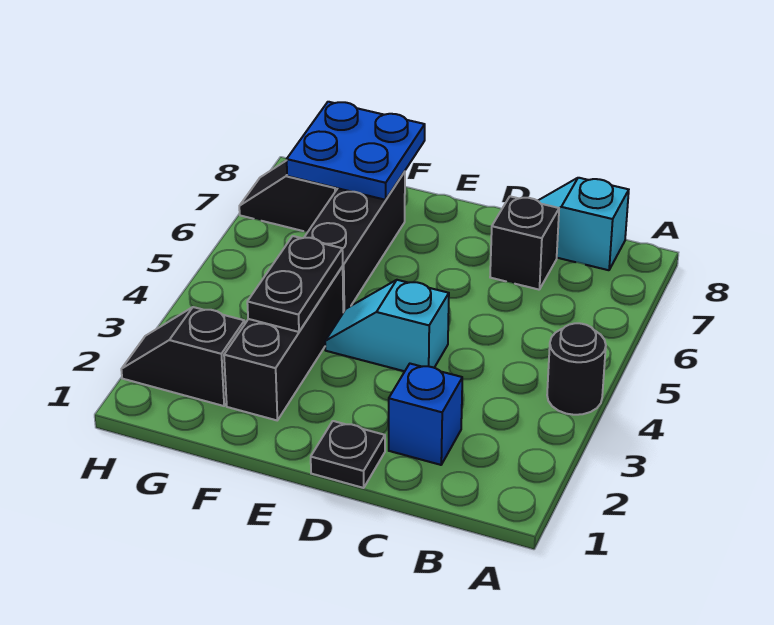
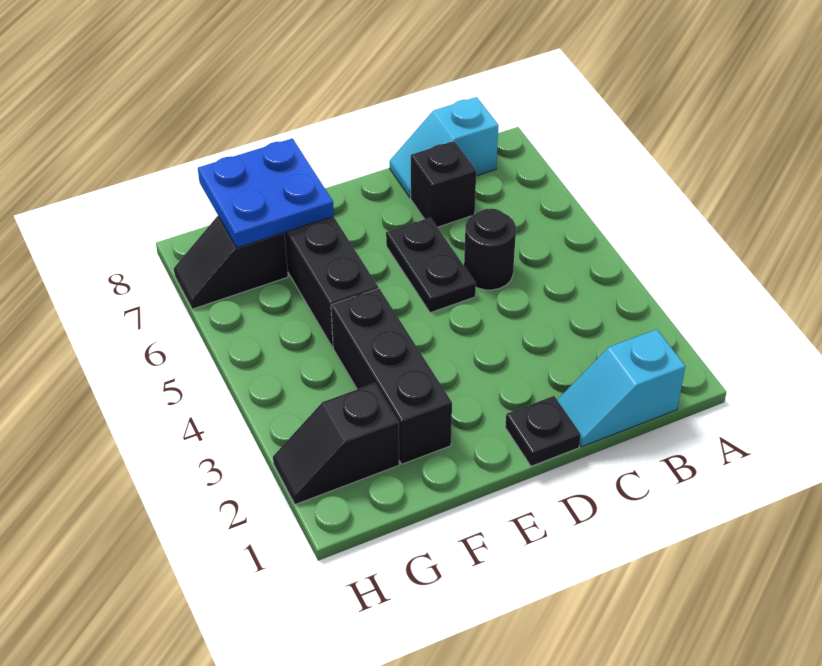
black round brick A4 level 1 -> black round brick C5 level 1
blue brick C2 level 1 -> none
cyan slope D4:E4 level 1 top D -> cyan slope B1:C1 level 1 top B
black plate F3:F4 level 2 -> black plate D5:D6 level 1

